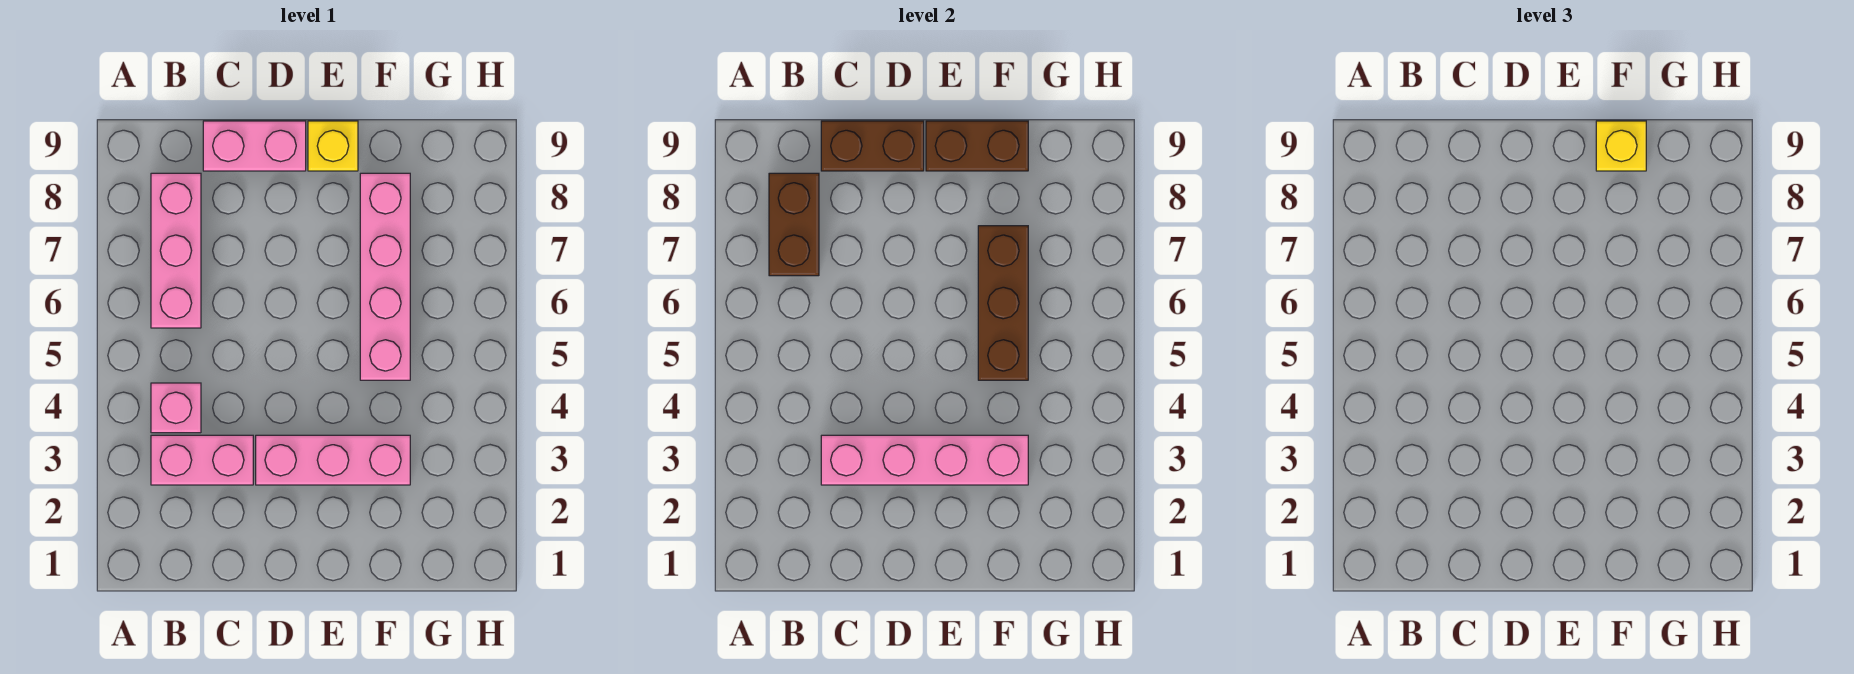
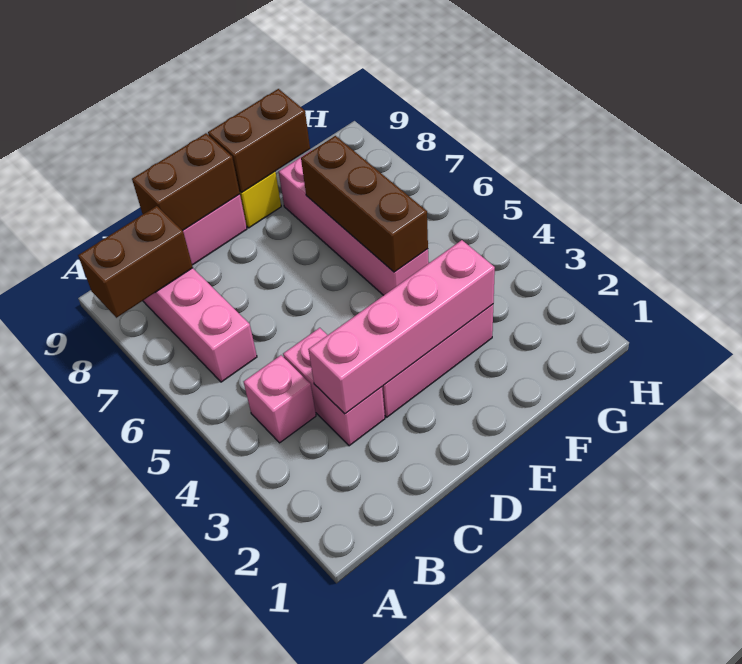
pink brick B3:C3 level 1 -> pink brick C3:C4 level 1
brown brick B7:B8 level 2 -> brown brick A8:B8 level 2
yellow brick F9 level 3 -> none

